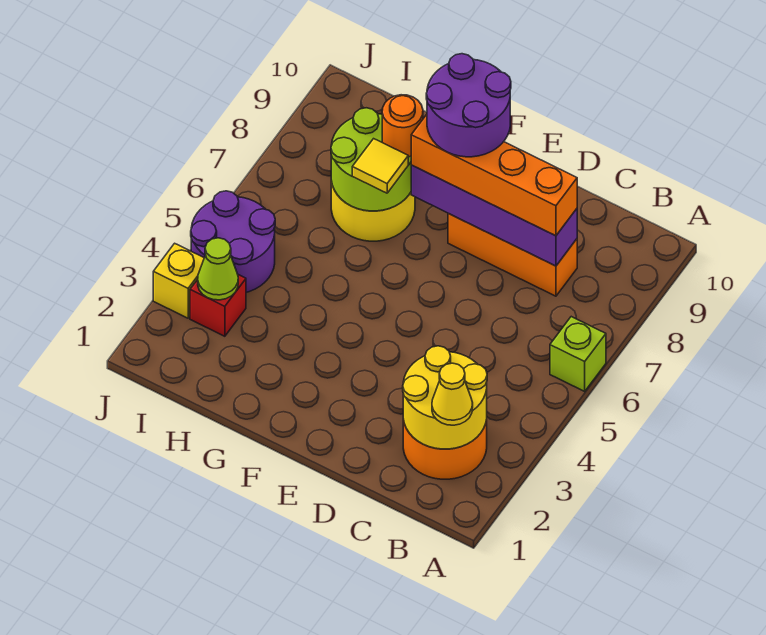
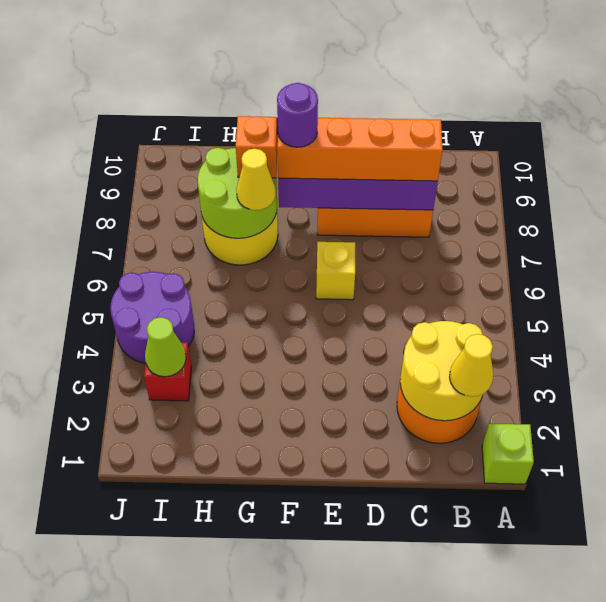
lime brick A6 level 1 -> lime brick A1 level 1
purple round brick E8:F9 level 4 -> purple round brick F8 level 4
yellow tile G7 level 3 -> yellow cone G7 level 3
orange round brick G8 level 3 -> orange brick G8 level 3
yellow brick J3 level 1 -> yellow brick E6 level 1

